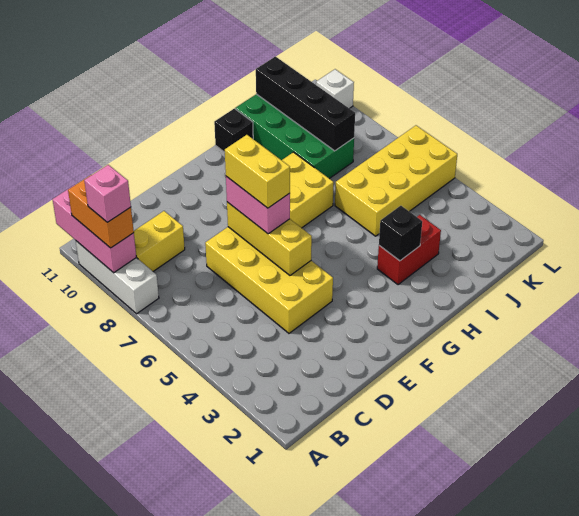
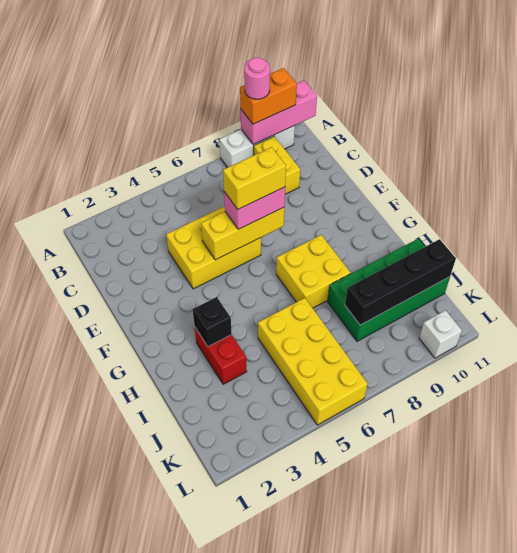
pink brick A9 level 4 -> pink round brick A9 level 4
yellow brick D4:E7 level 1 -> yellow brick D4:E6 level 1
black brick H11 level 1 -> none

